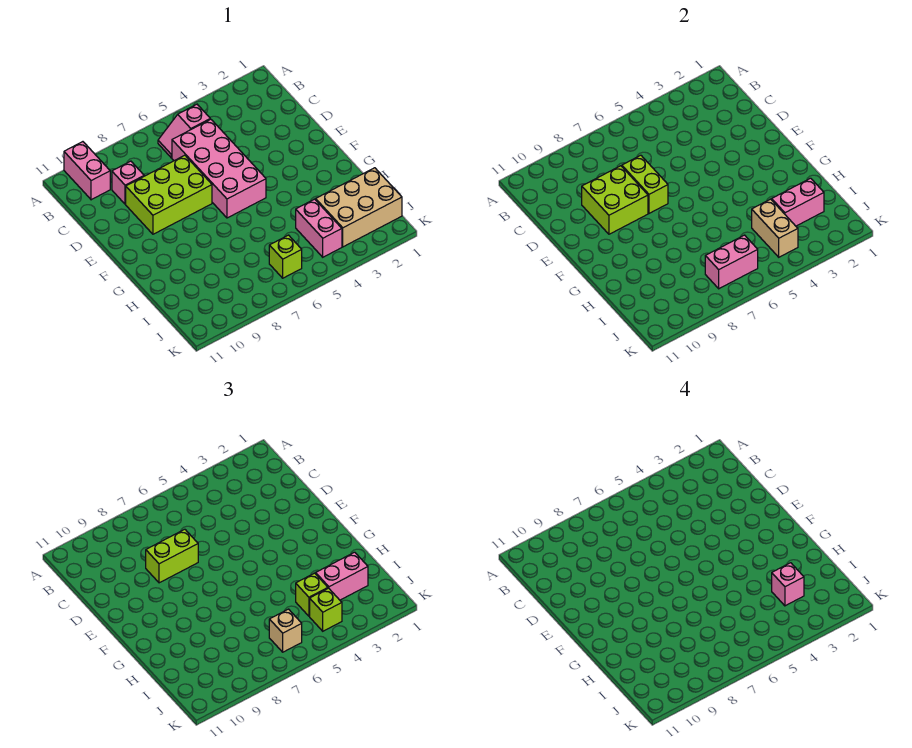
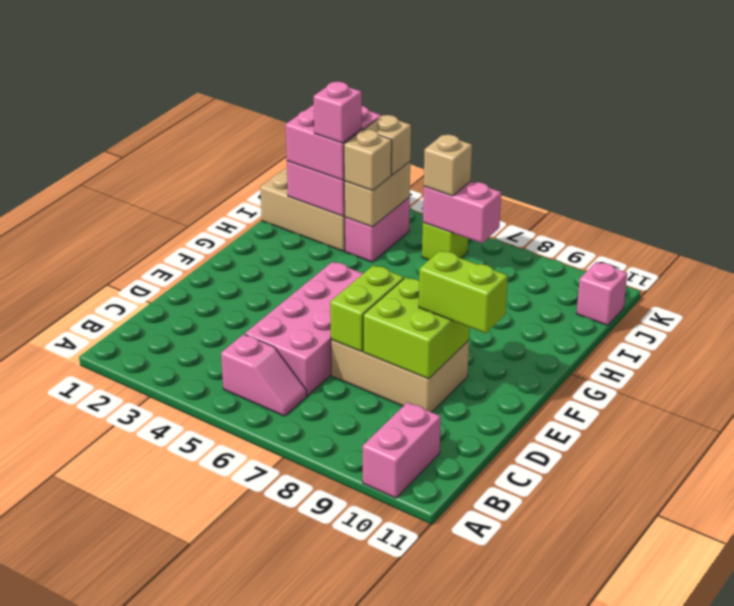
pink brick C9 level 1 -> pink brick J11 level 1
lime brick D7:E9 level 1 -> tan brick D7:E9 level 1
lime brick D7:D8 level 3 -> lime brick E9:E10 level 3
pink brick I2:I3 level 3 -> pink brick I2:J3 level 3
lime brick I4 level 3 -> tan brick I4 level 3
lime brick J4 level 3 -> tan brick J4 level 3

